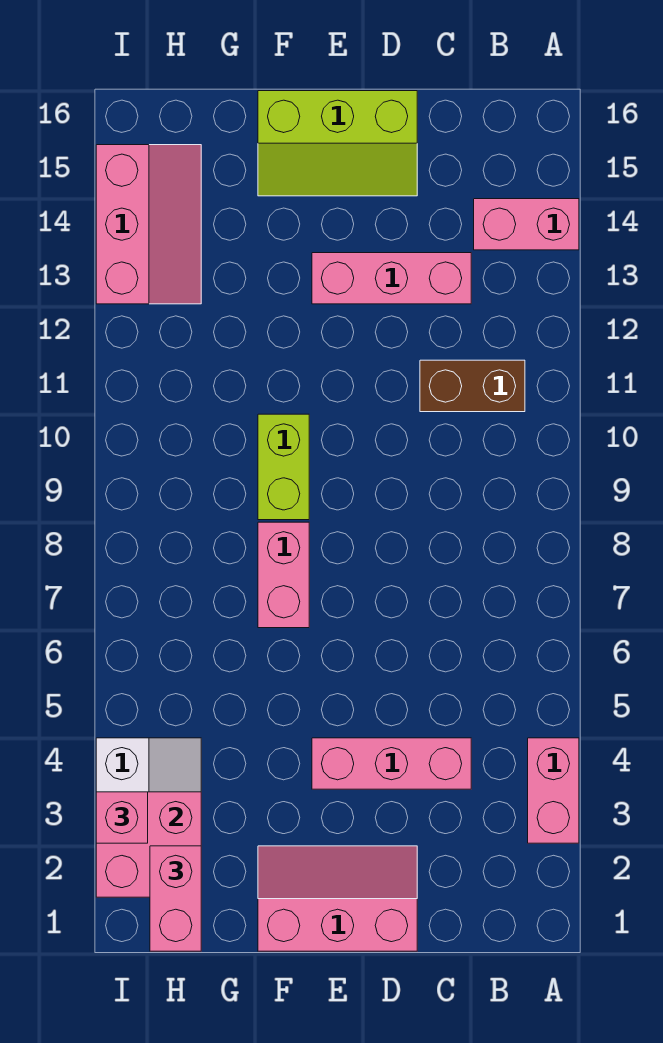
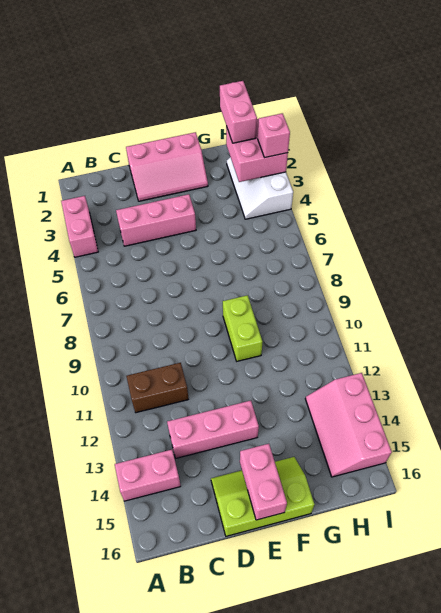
pink brick F7:F8 level 1 -> pink brick E15:E16 level 2

